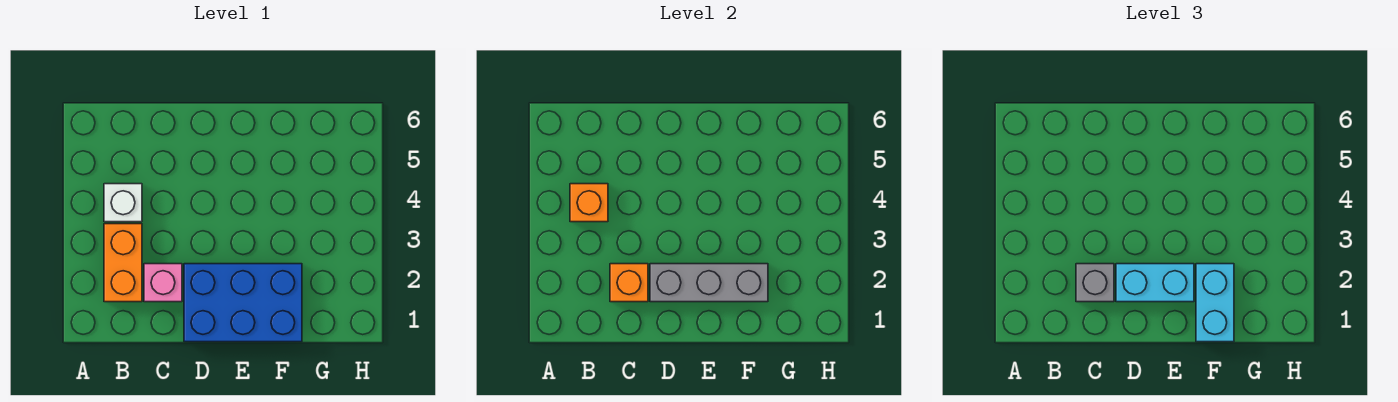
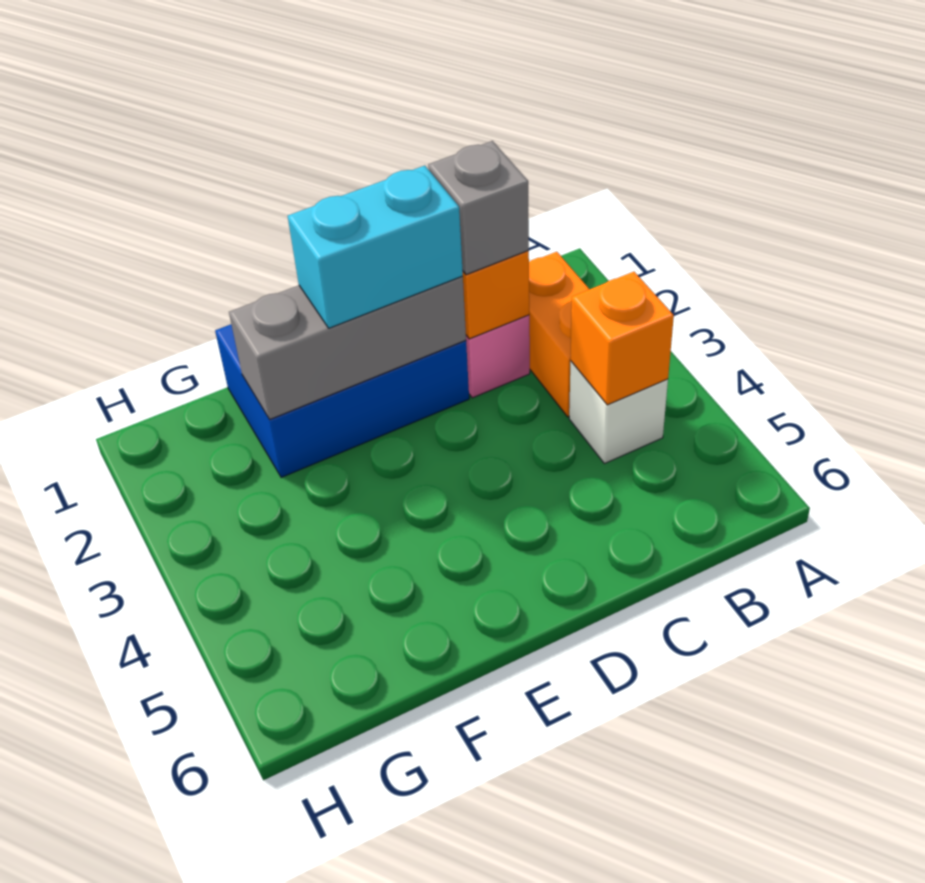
cyan brick F1:F2 level 3 -> none

